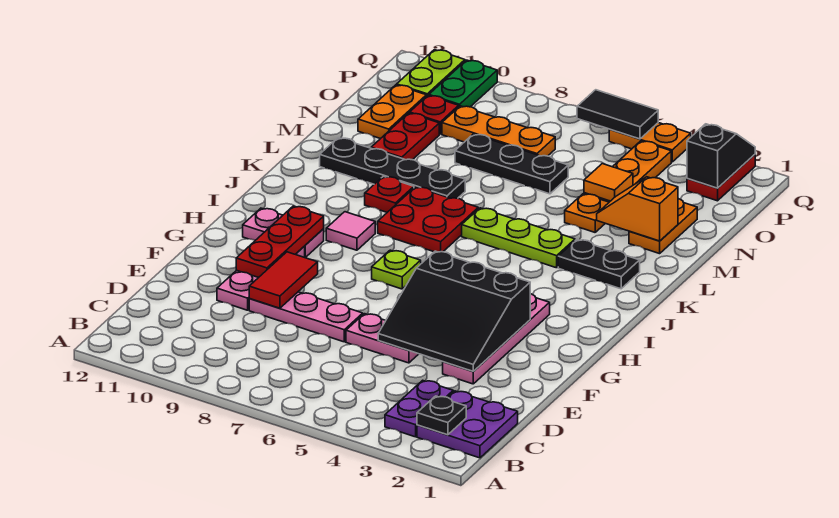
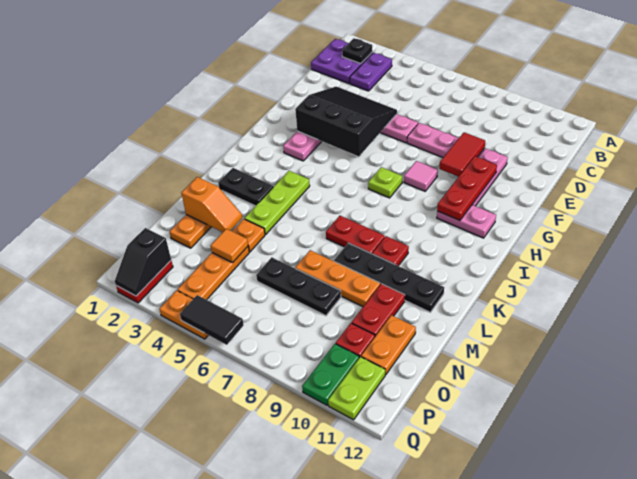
pink tile I9 level 1 -> pink tile G8 level 1
red plate J7:K8 level 1 -> red plate K7:K8 level 1
lime plate K4:K6 level 1 -> lime plate J4:L4 level 1
orange plate O7:O9 level 1 -> orange plate M7:M9 level 1

